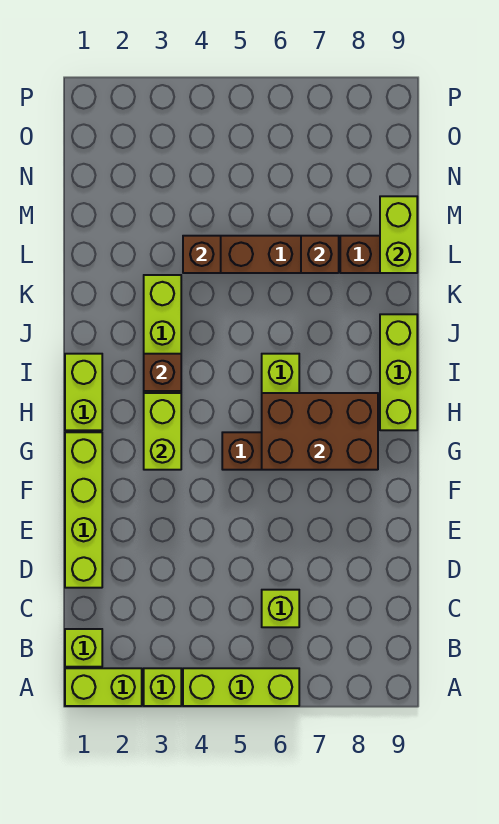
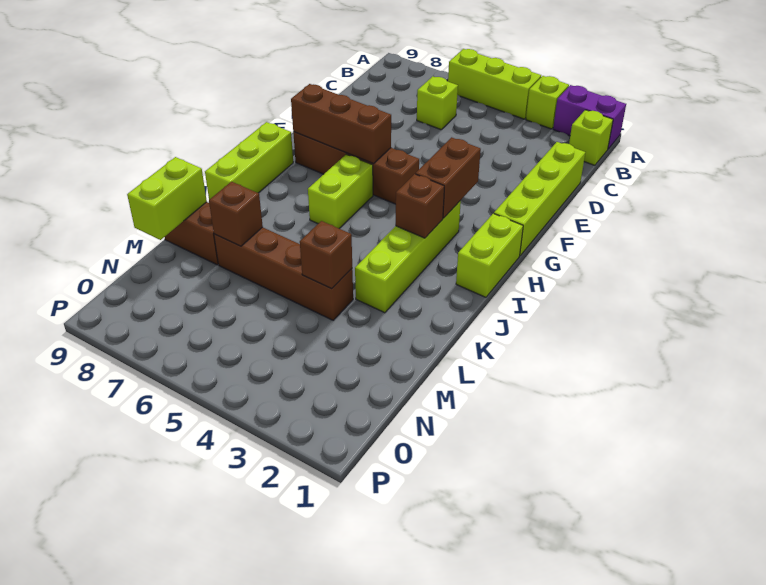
lime brick A1:A2 level 1 -> purple brick A1:A2 level 1
lime brick G3:H3 level 2 -> brown brick G3:H3 level 2
brown brick G6:H8 level 2 -> brown brick G6:G8 level 2

